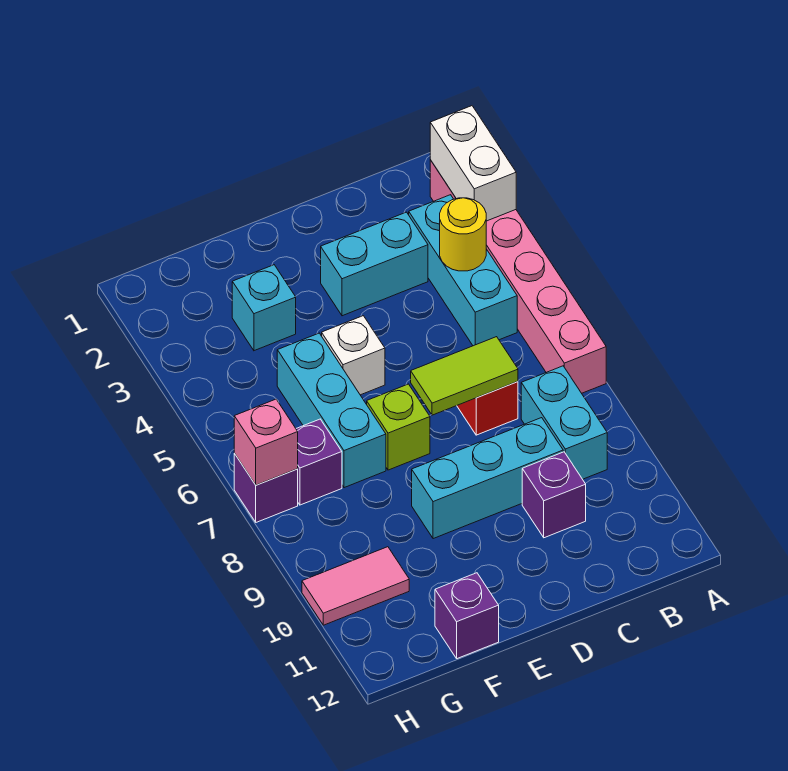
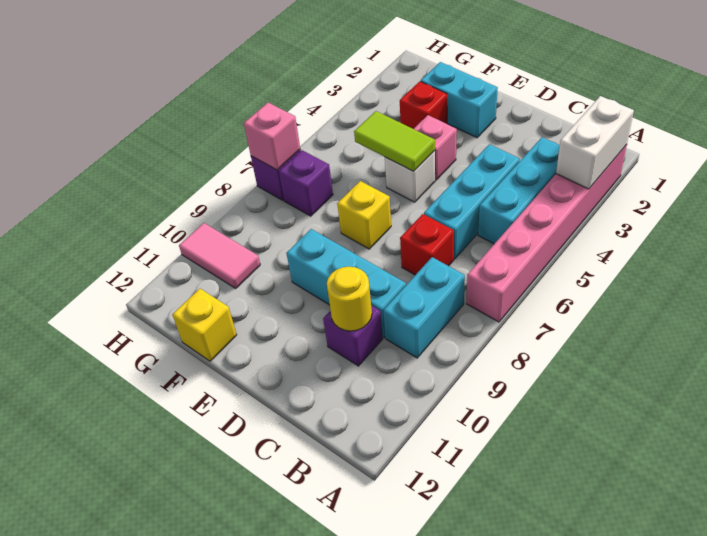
yellow round brick B4 level 2 -> yellow round brick C10 level 2
cyan brick C3:D3 level 1 -> cyan brick E2:F2 level 1
lime tile C7:D7 level 2 -> lime tile E5:F5 level 2
none -> pink brick E4 level 1
lime brick E7 level 1 -> yellow brick E7 level 1
cyan brick F3 level 1 -> red brick F3 level 1
cyan brick F5:F7 level 1 -> cyan brick C4:C6 level 1
purple brick F12 level 1 -> yellow brick F12 level 1

